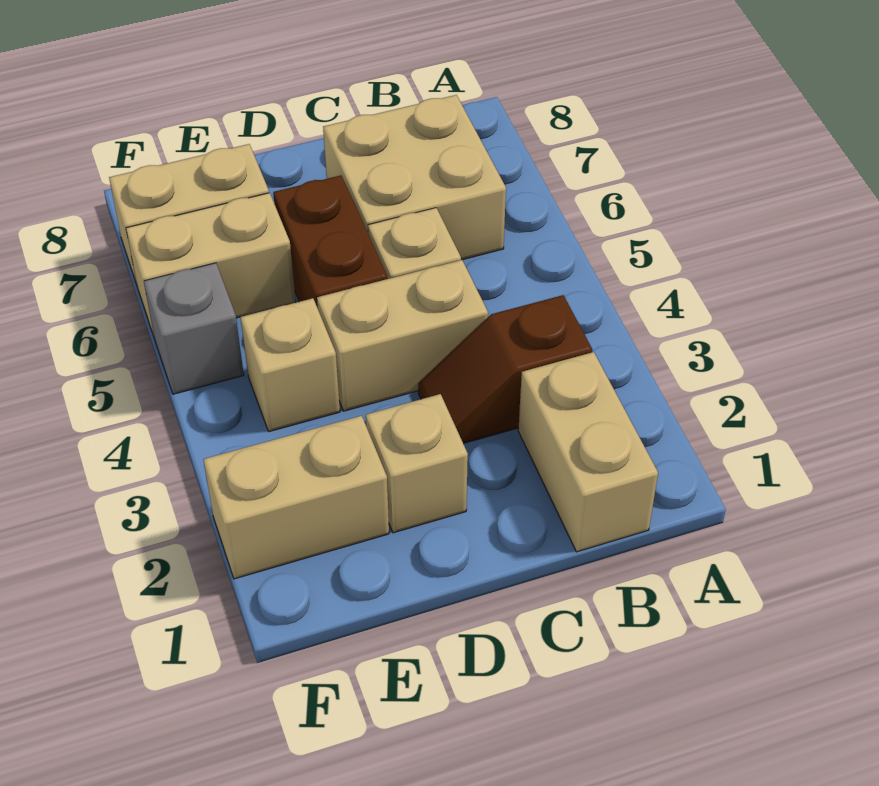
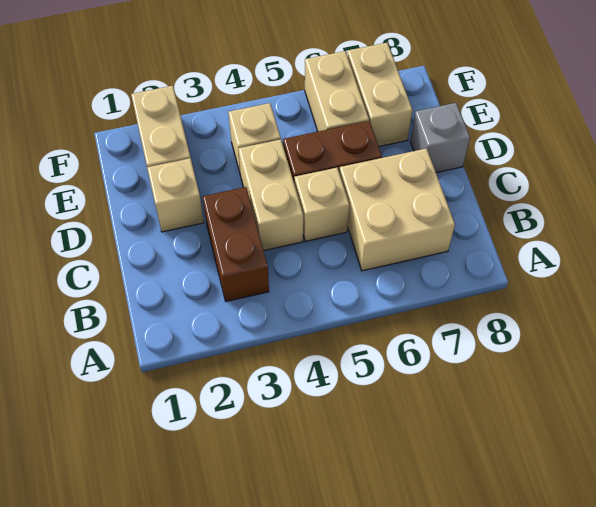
tan brick B1:B2 level 1 -> none
brown slope B3:C3 level 1 top B -> brown brick B3:C3 level 1
grey brick F5 level 1 -> grey brick D8 level 1

